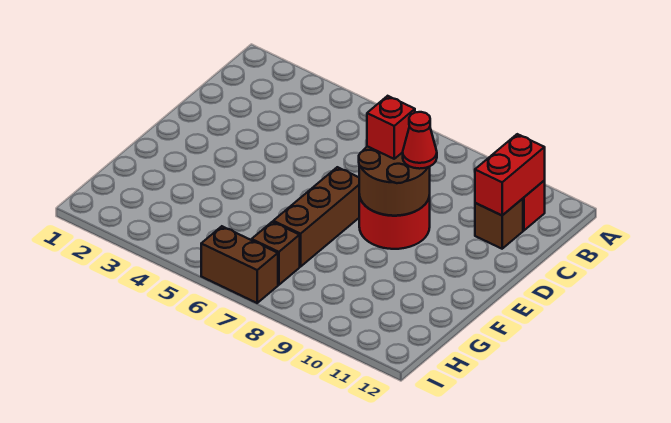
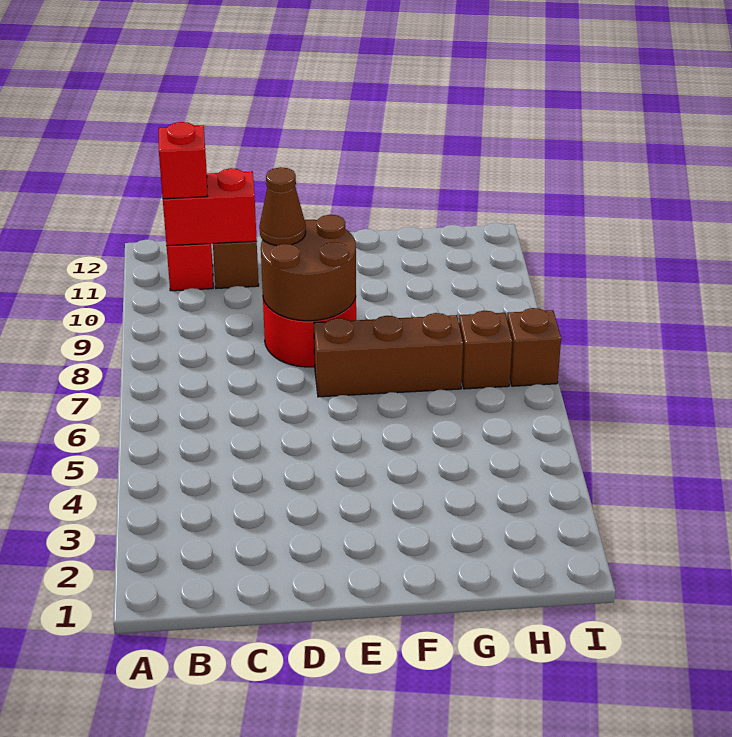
red brick D8 level 3 -> red brick B11 level 3
red cone D9 level 3 -> brown cone D9 level 3
brown brick I6:I7 level 1 -> brown brick I7 level 1

